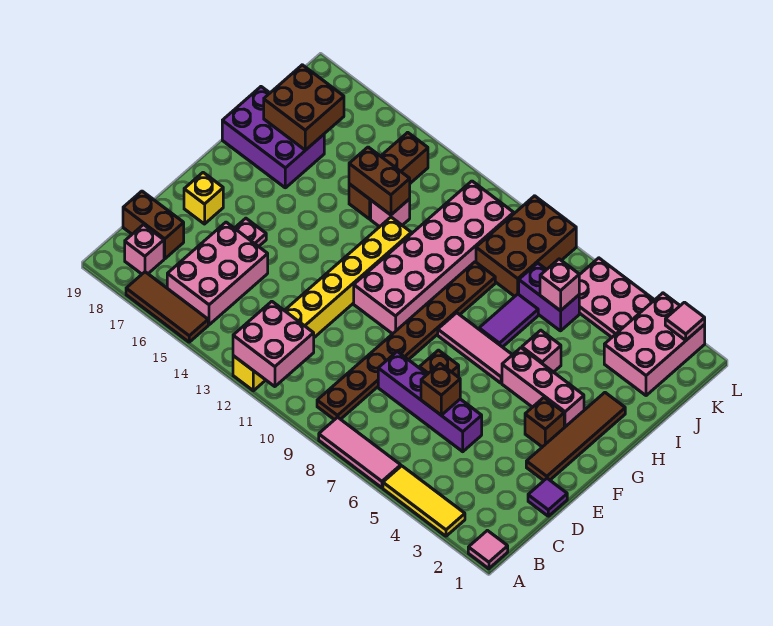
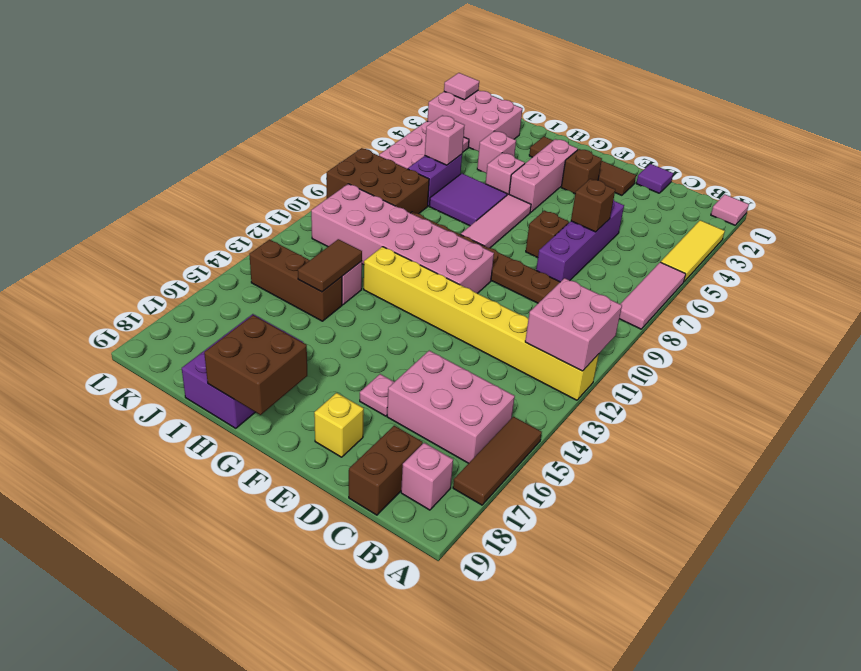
purple tile H7:I7 level 1 -> purple tile H6:I7 level 1
none -> pink brick I4 level 1
brown brick I13:I14 level 2 -> brown tile I13:I14 level 2
brown brick I17:J18 level 2 -> brown brick G18:H19 level 2

